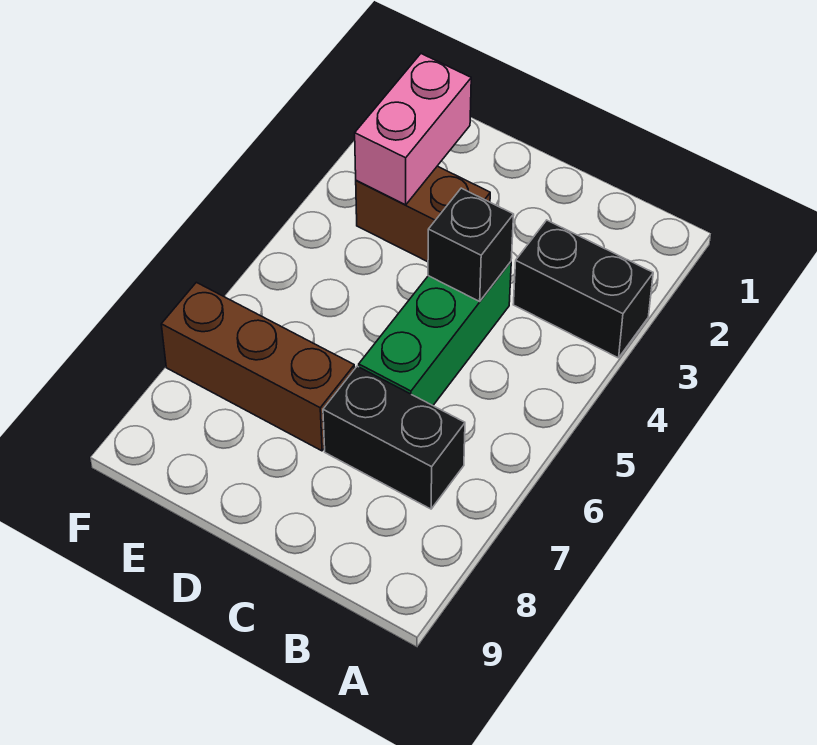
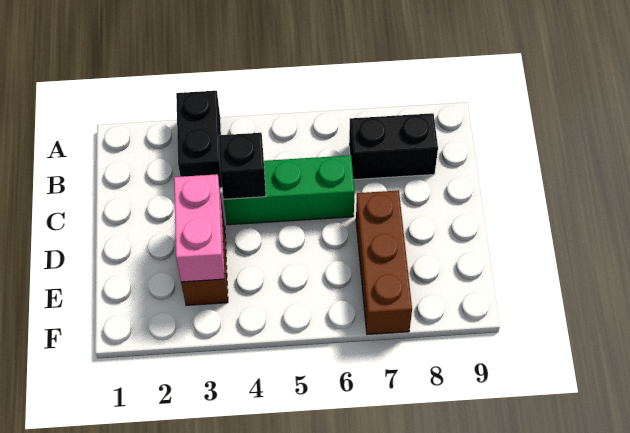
black brick B7:C7 level 1 -> black brick B7:B8 level 1
pink brick E2:E3 level 2 -> pink brick D3:E3 level 2

